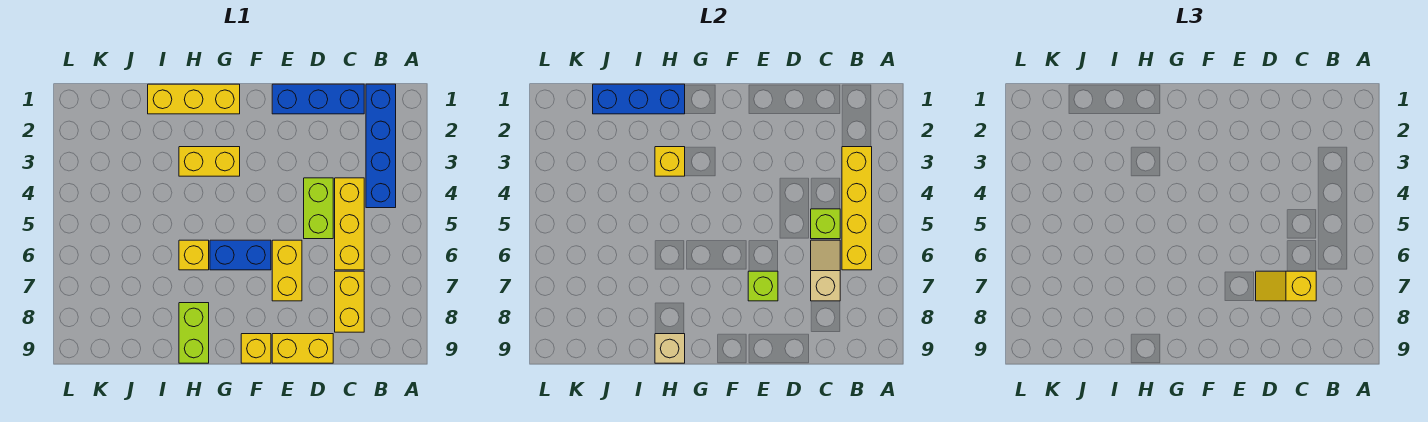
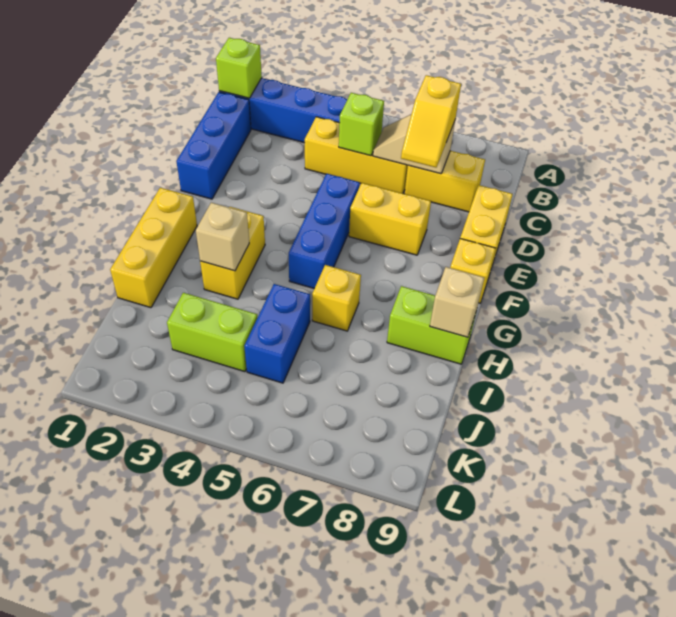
yellow brick B3:B6 level 2 -> none
lime brick D4:D5 level 1 -> lime brick J3:J4 level 1
lime brick E7 level 2 -> lime brick B1 level 2
blue brick F6:G6 level 1 -> blue brick I5:J5 level 1
blue brick H1:J1 level 2 -> blue brick E5:G5 level 1
yellow brick H3 level 2 -> tan brick H3 level 2

